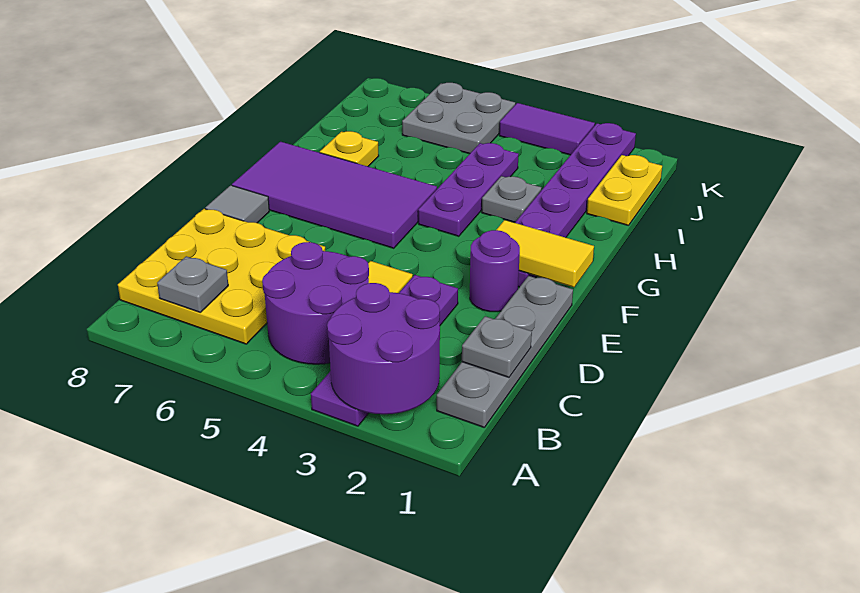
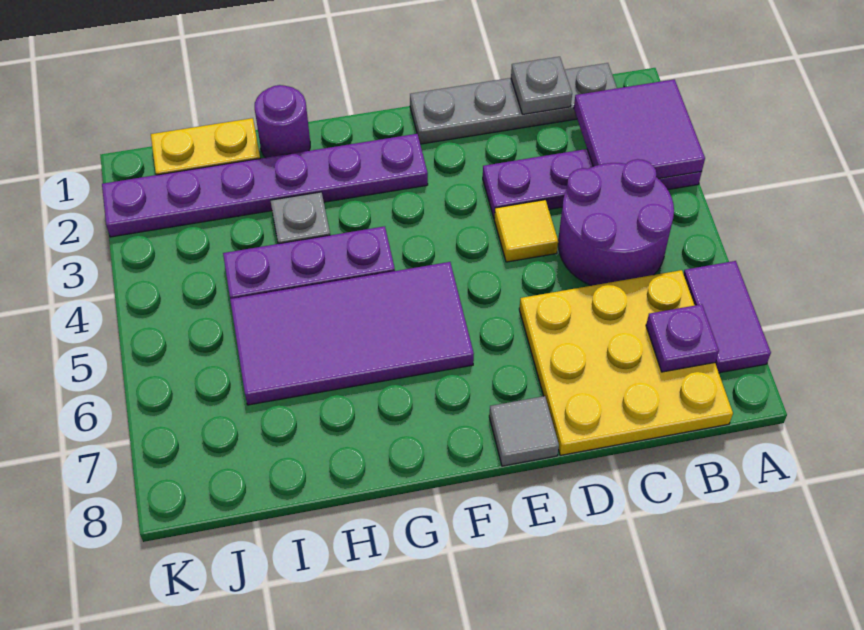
purple round brick A2:B3 level 2 -> purple tile A2:B3 level 2
grey plate B7 level 2 -> purple plate B7 level 2
purple round brick E2 level 1 -> purple round brick H1 level 1
yellow tile F1:F2 level 2 -> none
purple tile F5:G8 level 1 -> purple tile F5:I6 level 1
yellow plate H7 level 1 -> none
grey plate J5:K6 level 1 -> none
purple tile K3:K4 level 1 -> purple tile A6:A7 level 1

